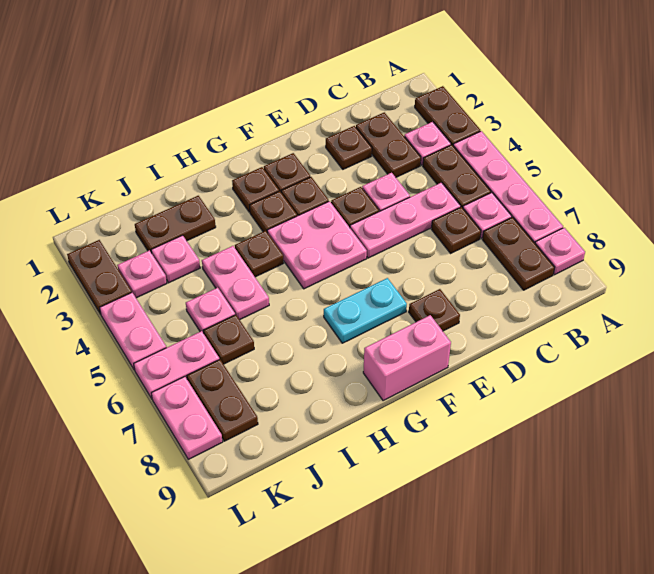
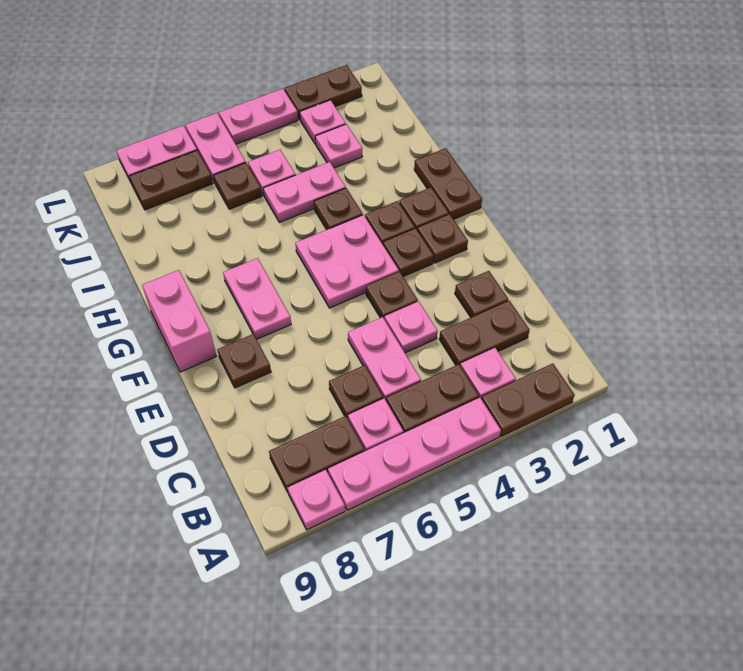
pink plate C5:E5 level 1 -> pink plate C5:D5 level 1
cyan plate F7:G7 level 1 -> pink plate F7:G7 level 1
brown plate I2:J2 level 1 -> brown plate G1:H1 level 1

